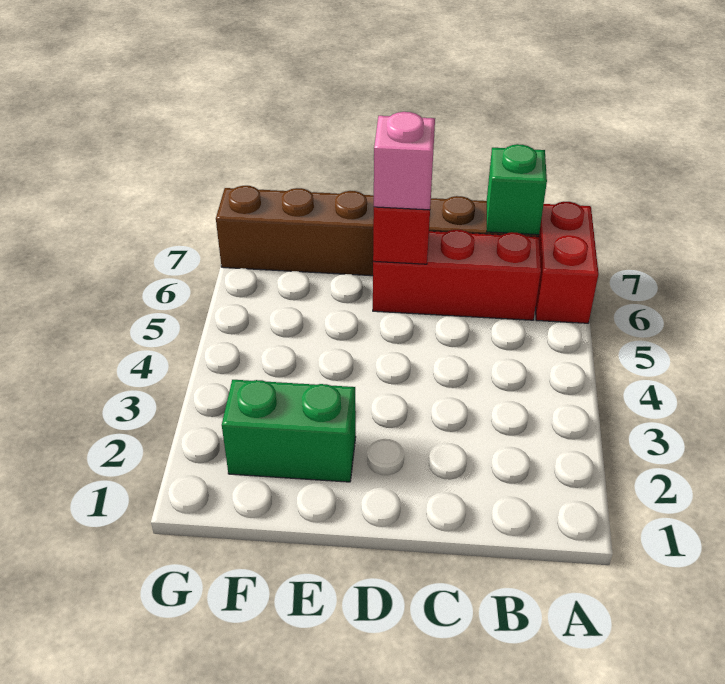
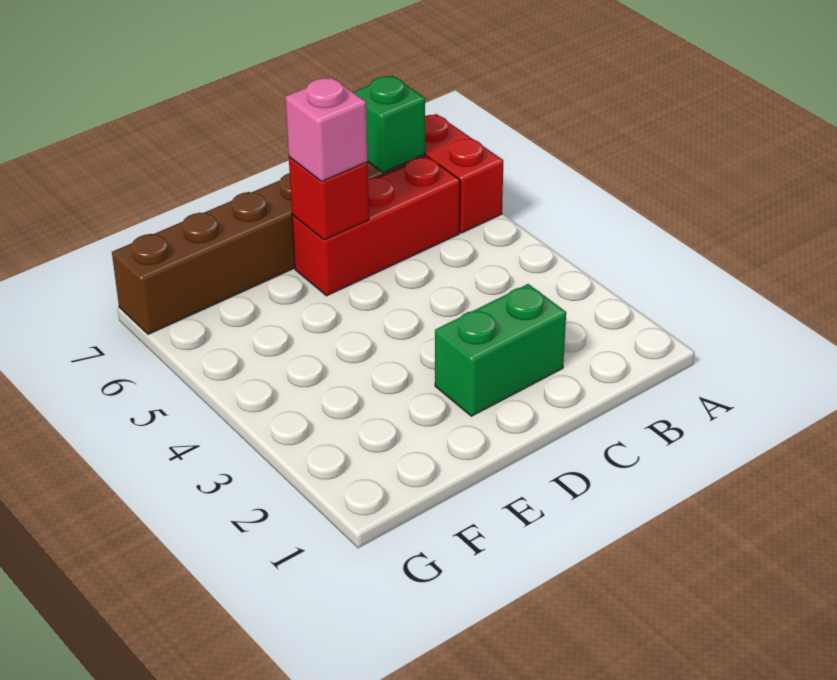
green brick E2:F2 level 1 -> green brick C2:D2 level 1

